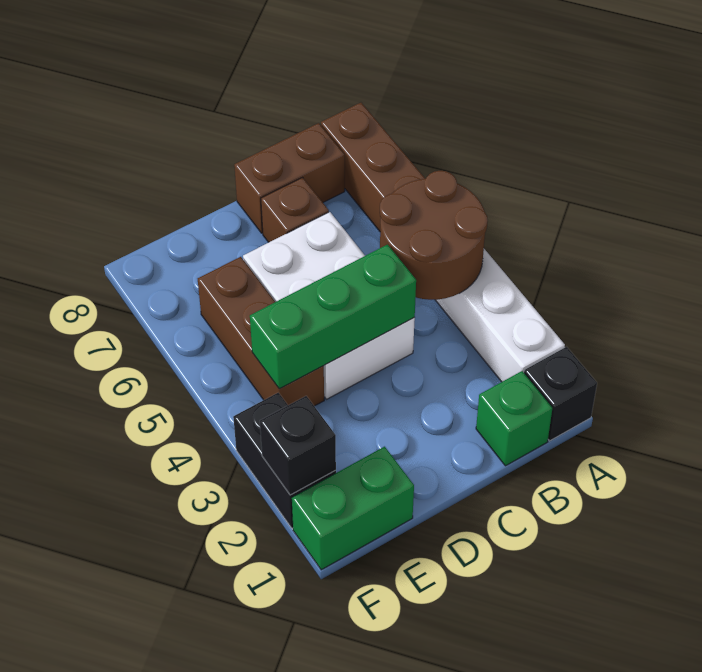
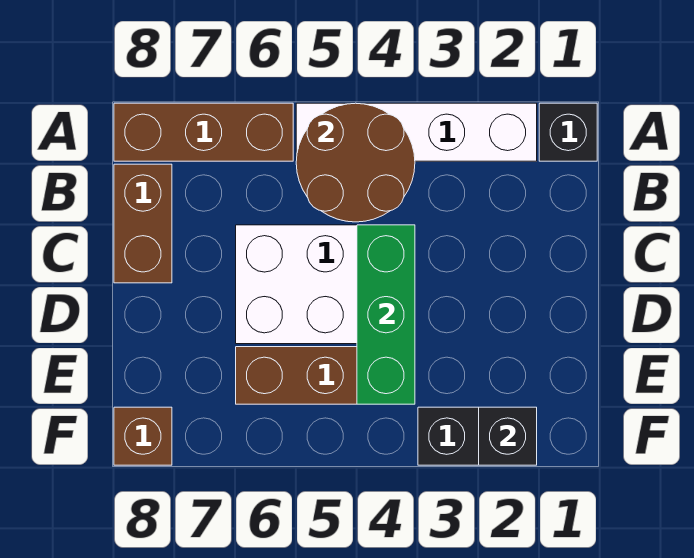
green brick B1 level 1 -> none
brown brick C7 level 1 -> brown brick F8 level 1
green brick E1:F1 level 1 -> none

